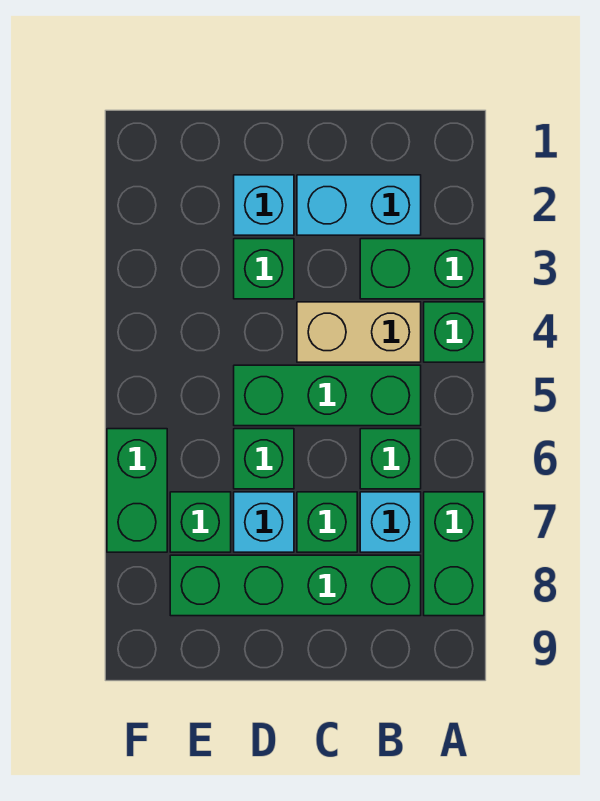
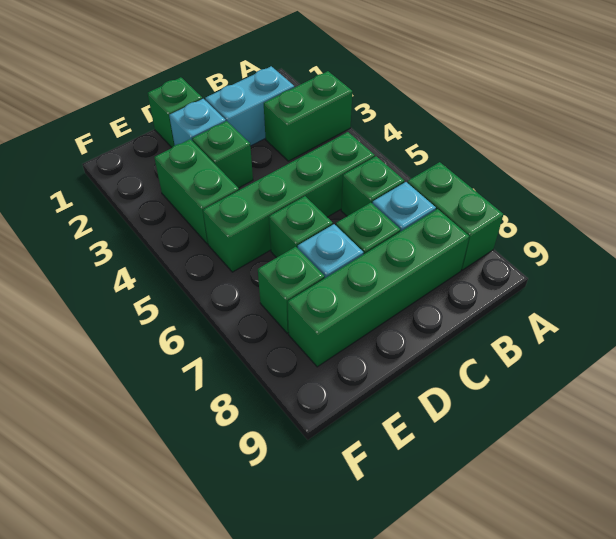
green brick A4 level 1 -> green brick D1 level 1
tan brick B4:C4 level 1 -> none
green brick B5:D5 level 1 -> green brick B5:E5 level 1
green brick F6:F7 level 1 -> green brick E3:E4 level 1

